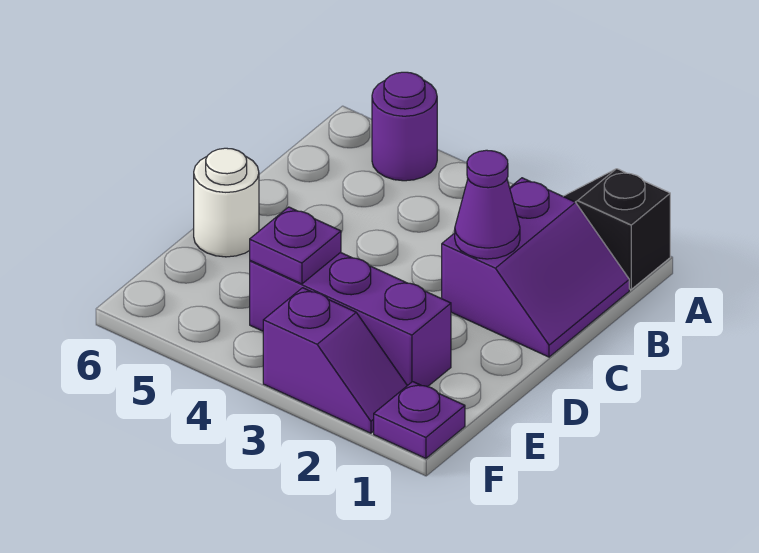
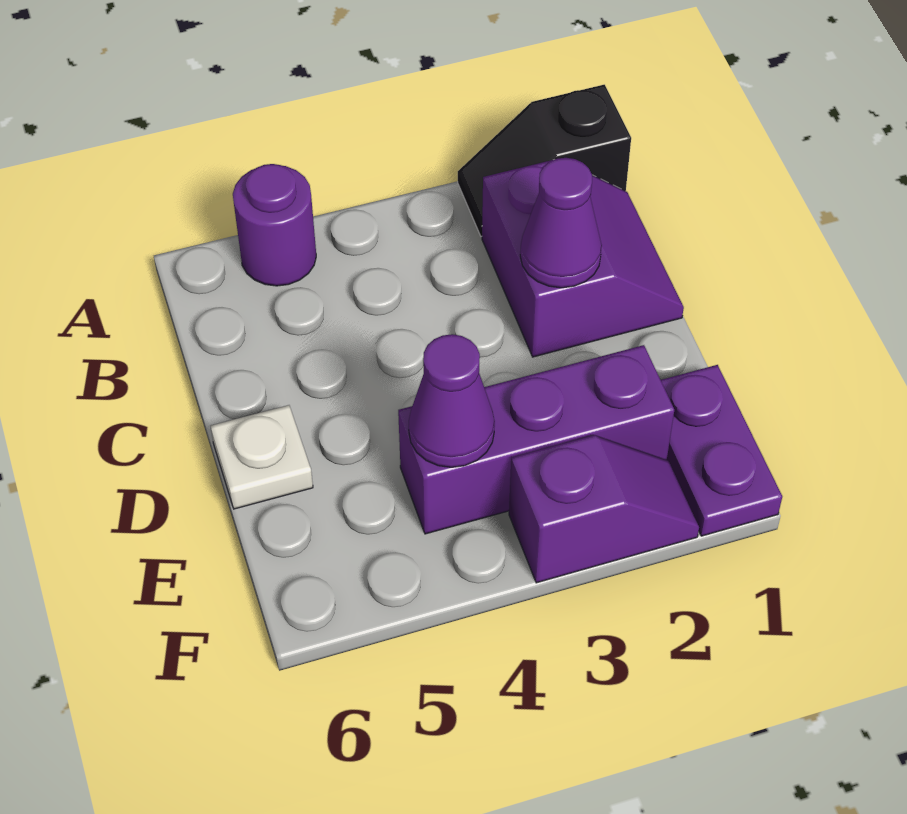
white round brick D6 level 1 -> white plate D6 level 1
purple plate E4 level 2 -> purple cone E4 level 2
purple plate F1 level 1 -> purple plate E1:F1 level 1

